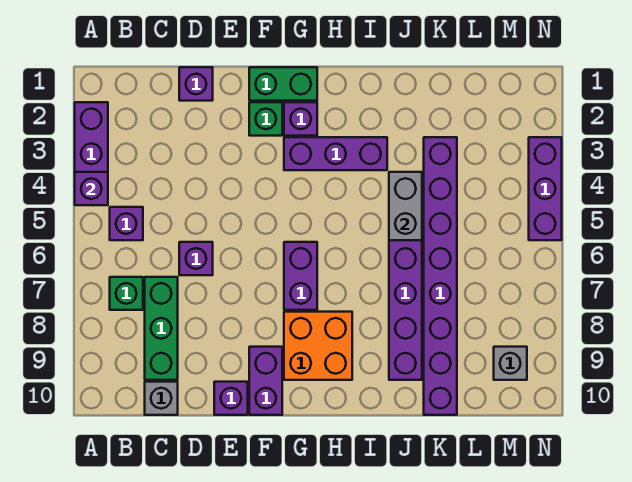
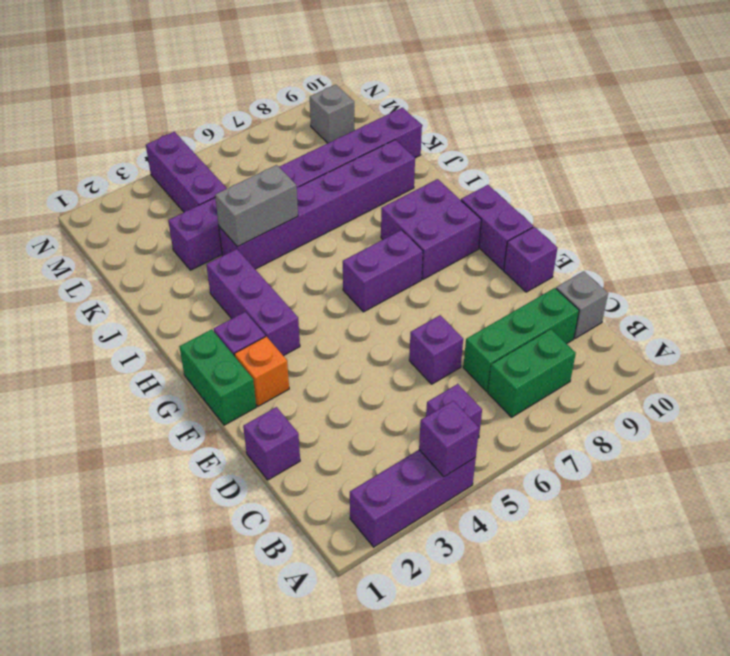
green brick B7 level 1 -> green brick B7:B8 level 1
green brick F2 level 1 -> orange brick F2 level 1
purple brick F9:F10 level 1 -> purple brick F10:G10 level 1
orange brick G8:H9 level 1 -> purple brick G8:H9 level 1
purple brick N3:N5 level 1 -> purple brick L4:N4 level 1

